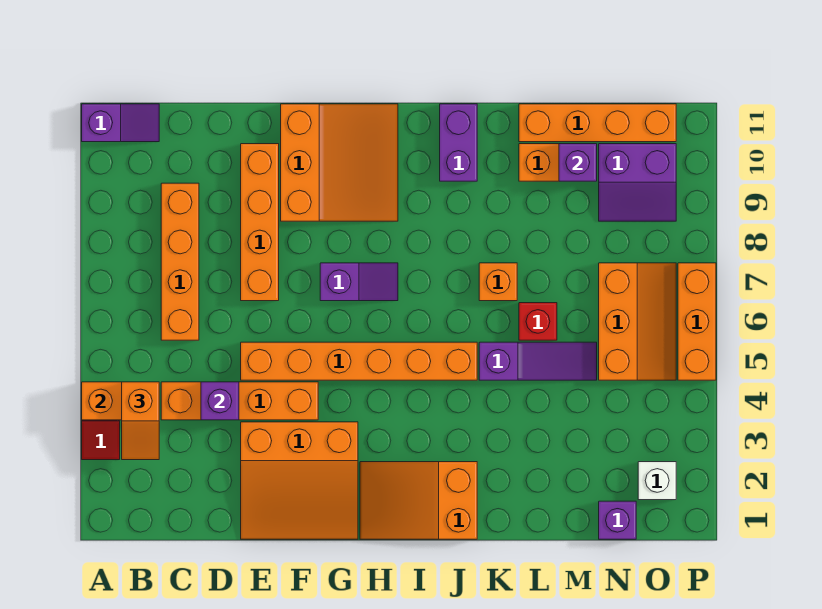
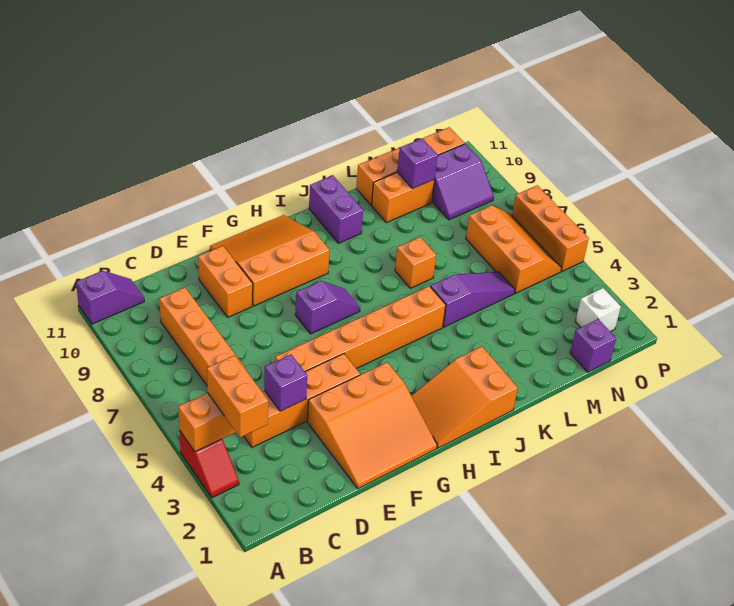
orange slope B3:B4 level 3 top 4 -> orange brick B3:B4 level 3
orange brick E7:E10 level 1 -> orange brick E9:E10 level 1
orange slope F9:H11 level 1 top F -> orange slope F9:H11 level 1 top 9
red brick L6 level 1 -> none

